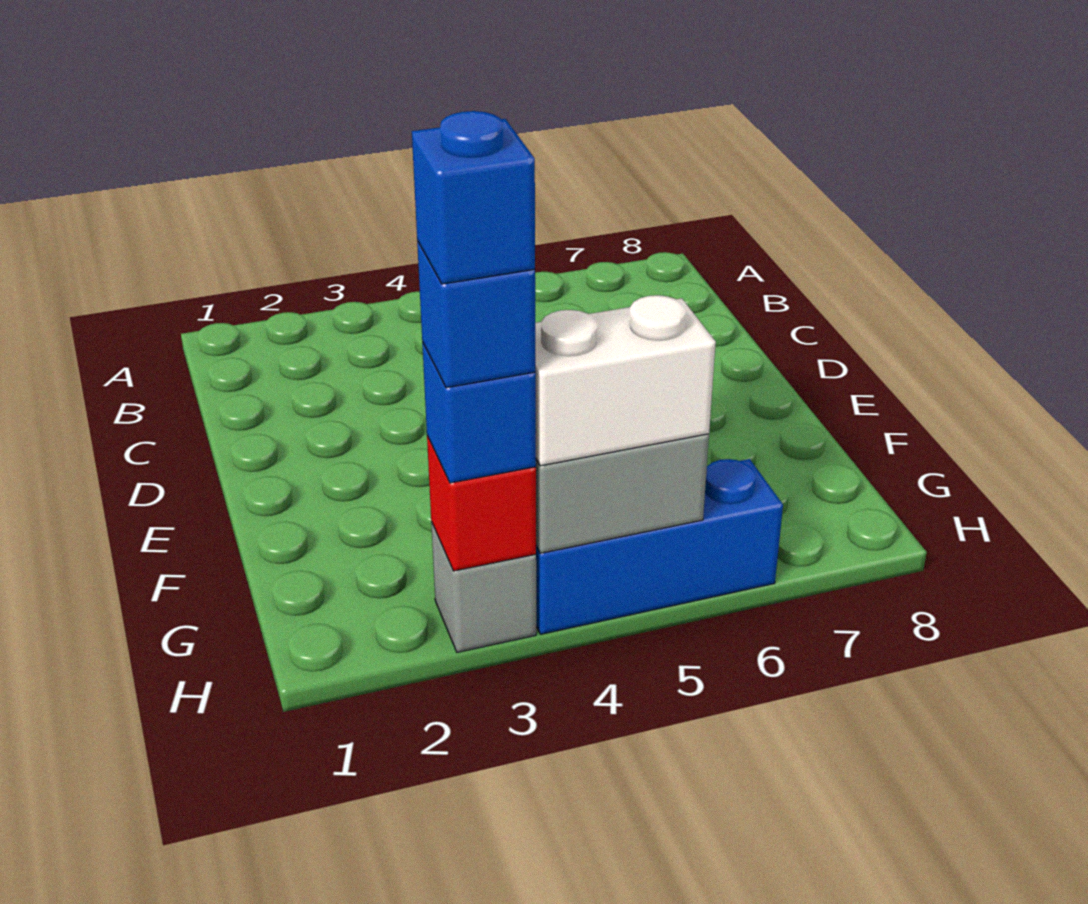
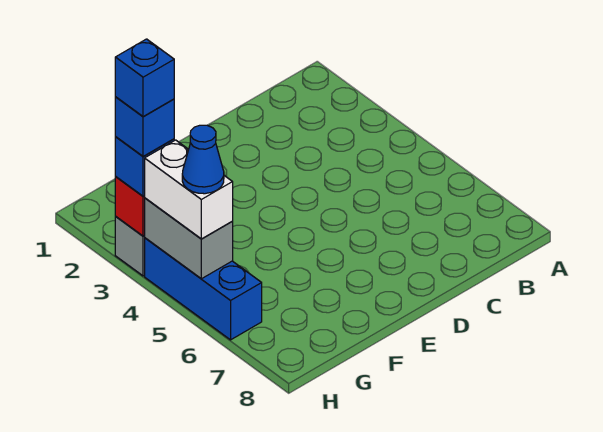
none -> blue cone H5 level 4

